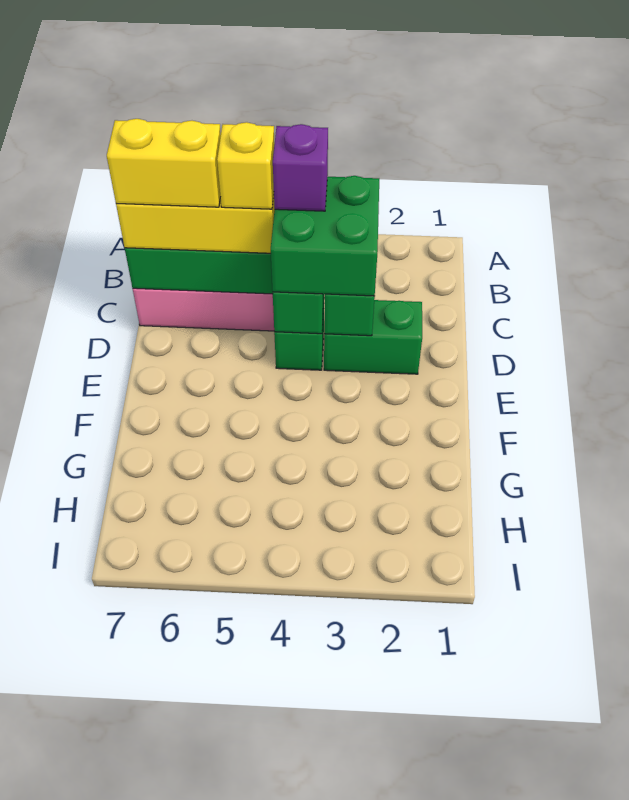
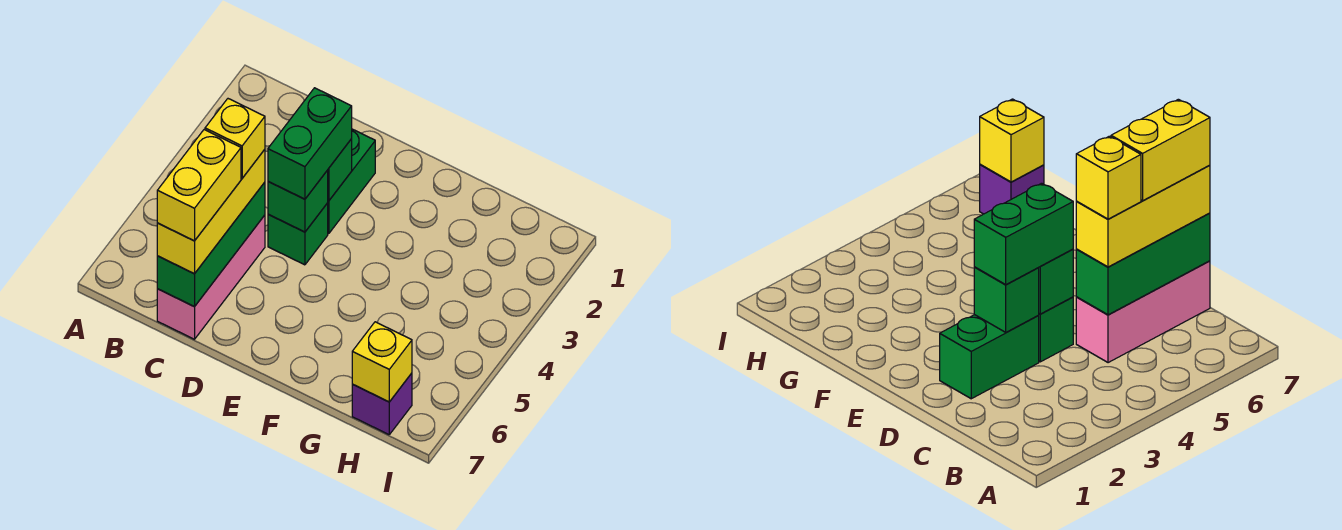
green brick C3:D4 level 3 -> green brick D3:D4 level 3
purple brick C4 level 4 -> purple brick H7 level 1
none -> yellow brick H7 level 2

